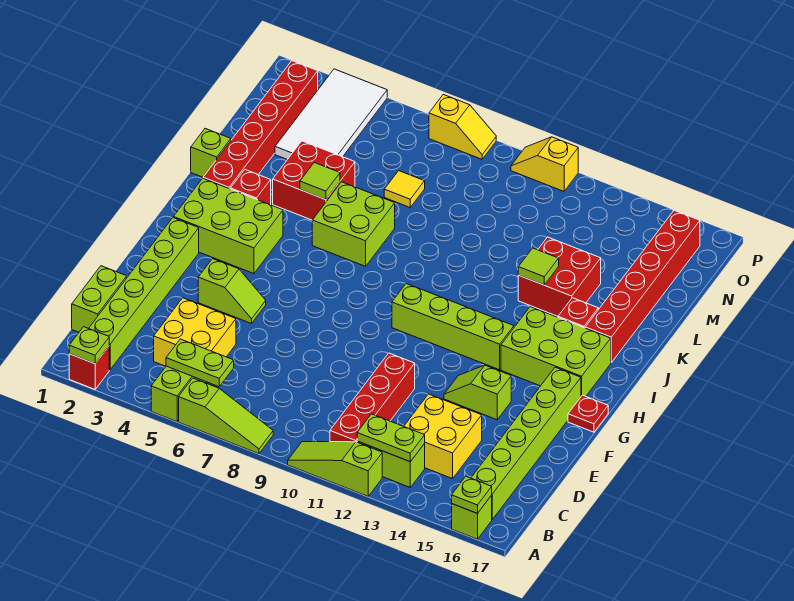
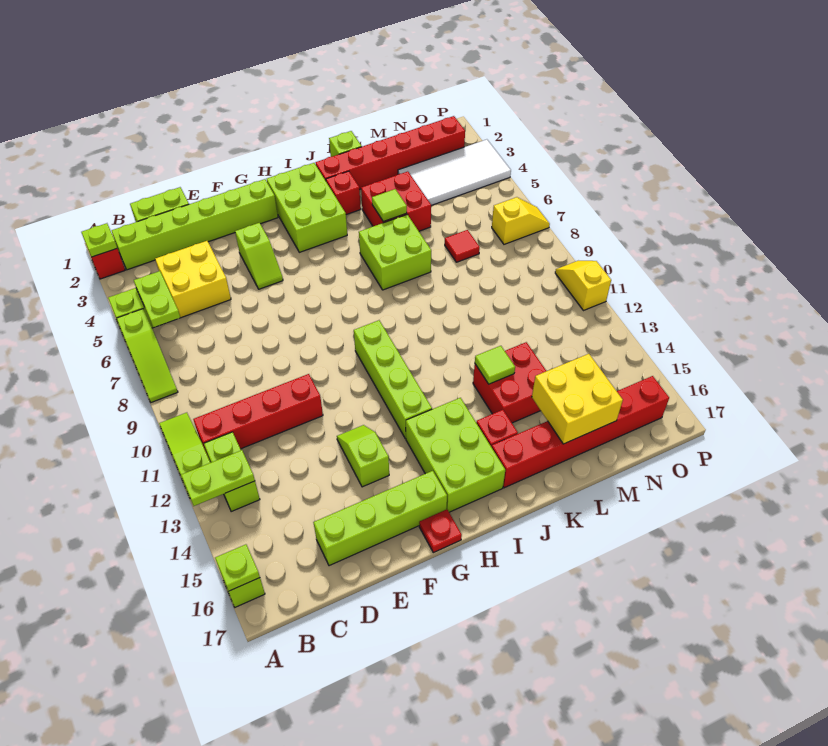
lime plate B12:B13 level 2 -> lime plate A13:B13 level 2
lime brick B16:G16 level 1 -> lime brick D16:G16 level 1
yellow brick C13:D14 level 1 -> yellow brick L15:M16 level 2
yellow tile M7 level 1 -> red tile M7 level 1
yellow slope P7:P8 level 1 top 7 -> yellow slope O7:P7 level 1 top O

